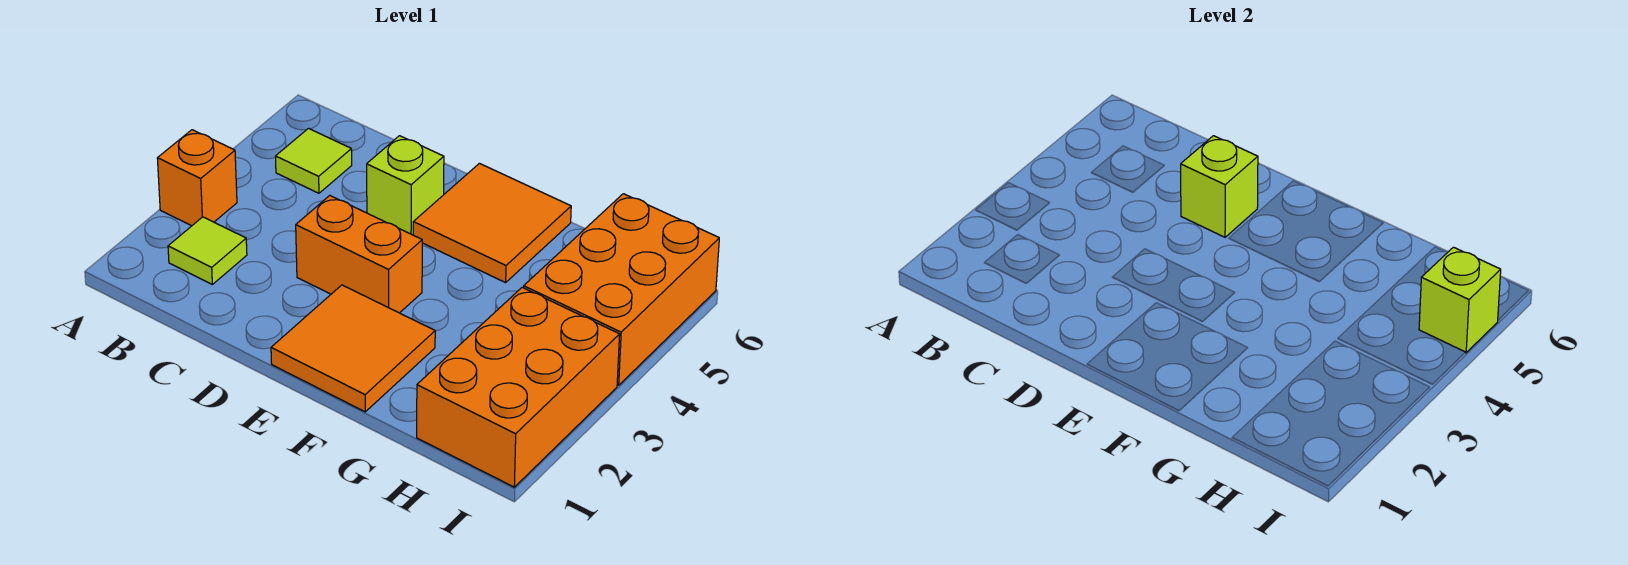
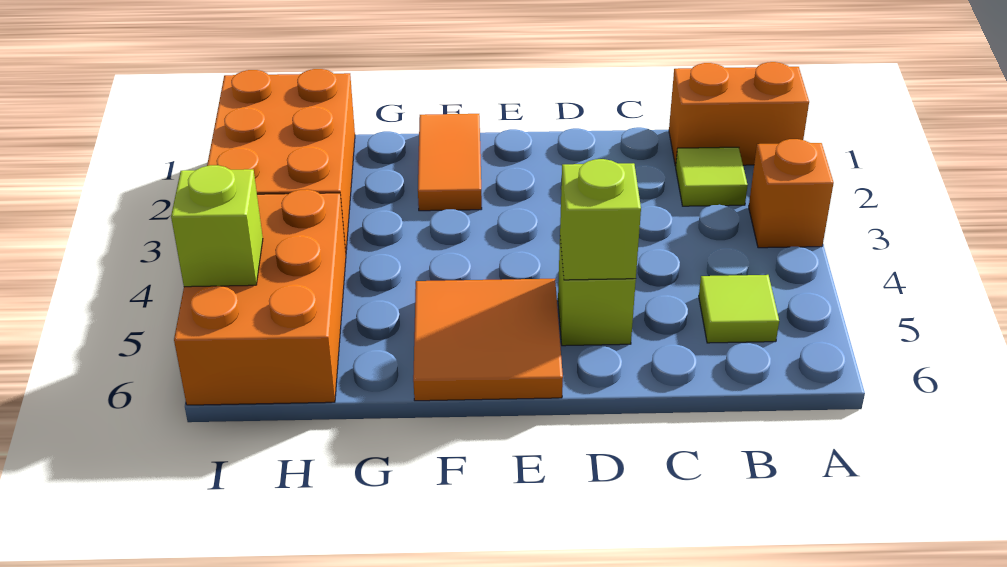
orange brick D3:E3 level 1 -> orange brick A1:B1 level 1
orange tile E1:F2 level 1 -> orange tile F1:F2 level 1

